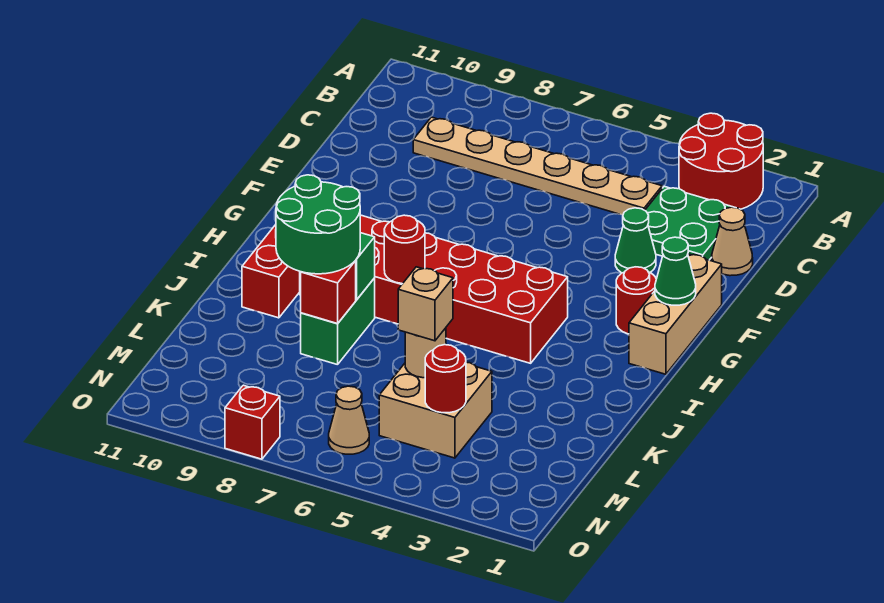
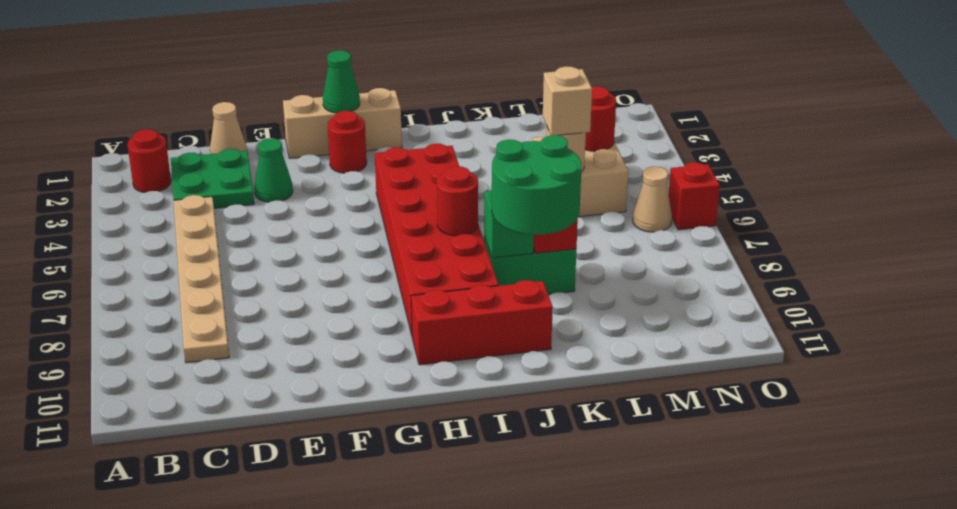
red round brick A2:B3 level 1 -> red round brick B2 level 1
red brick O8 level 1 -> red brick O6 level 1

